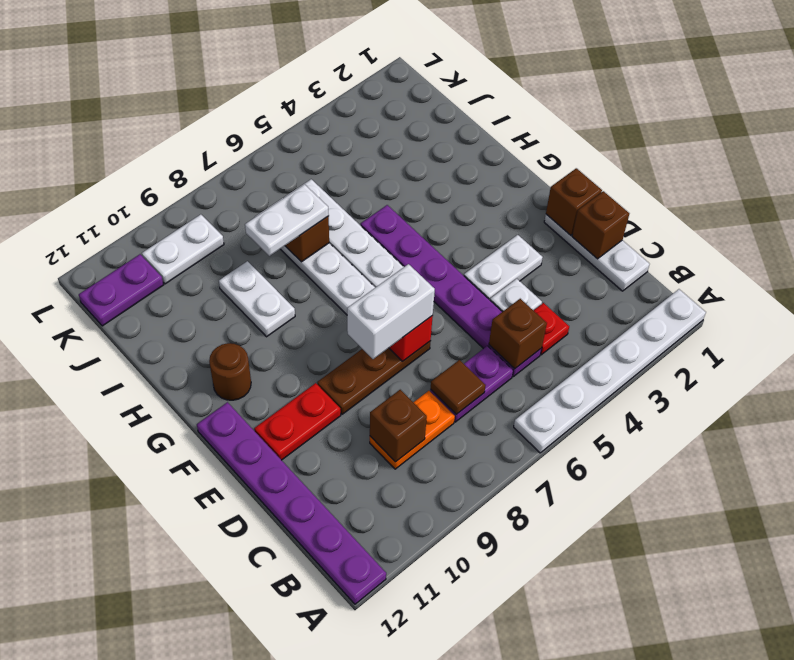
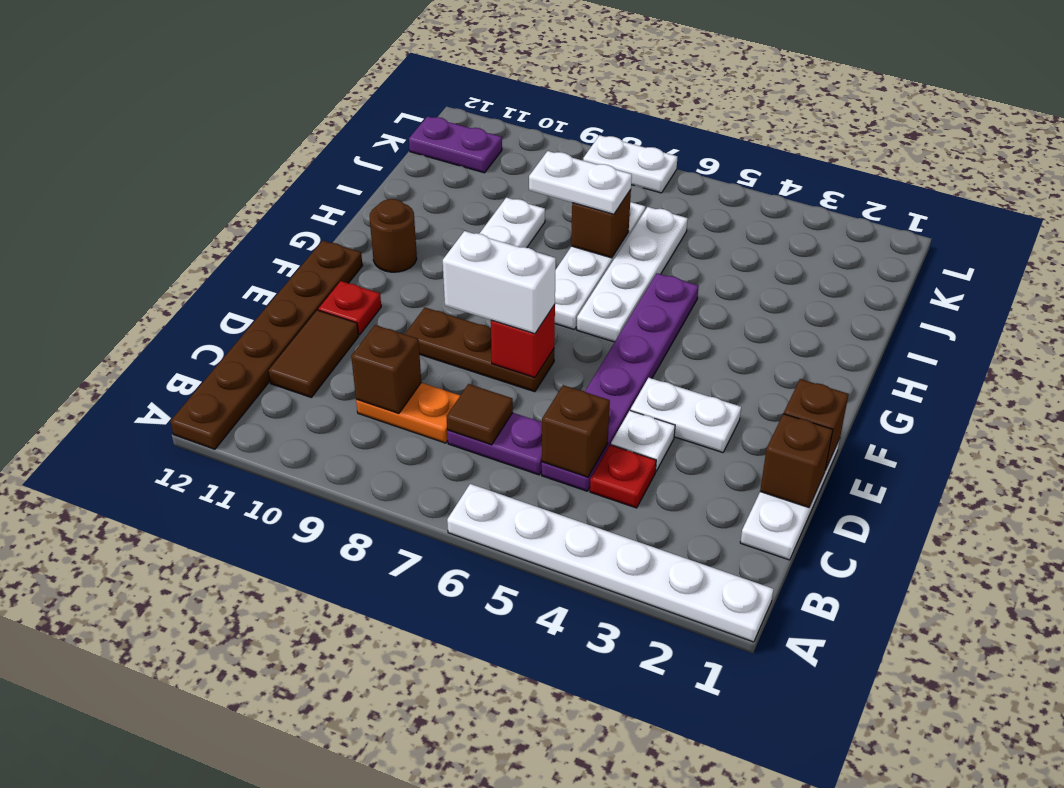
purple plate A12:F12 level 1 -> brown plate A12:F12 level 1
none -> brown tile C11:D11 level 1
red plate E10:E11 level 1 -> red plate E11 level 1
white plate K9:K10 level 1 -> white plate L7:L8 level 1

